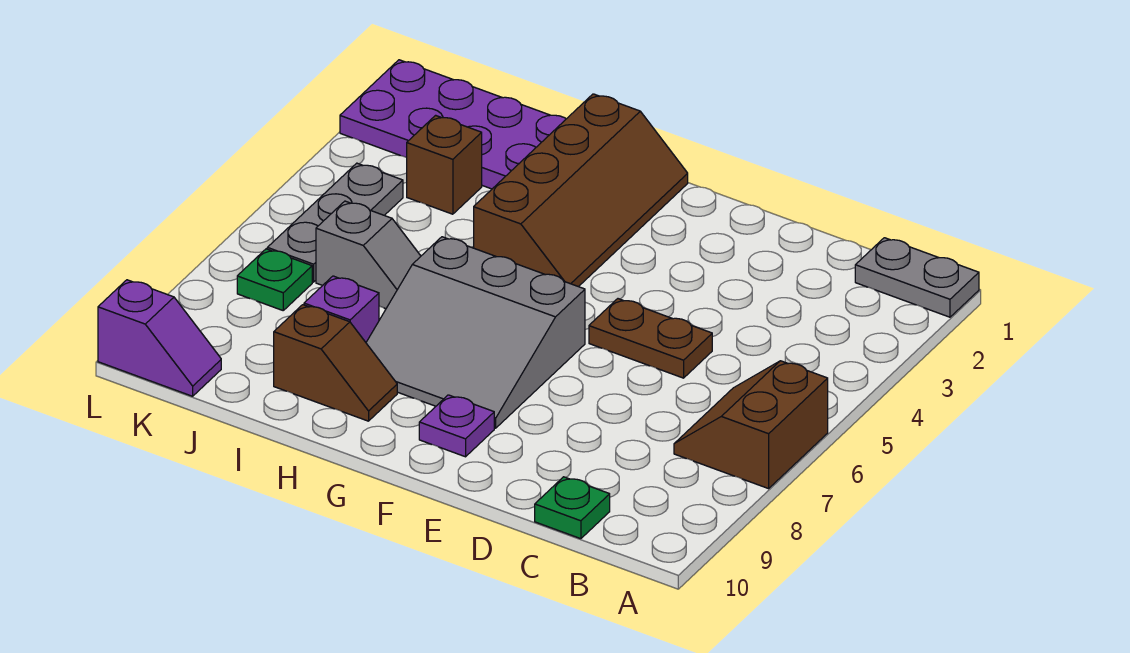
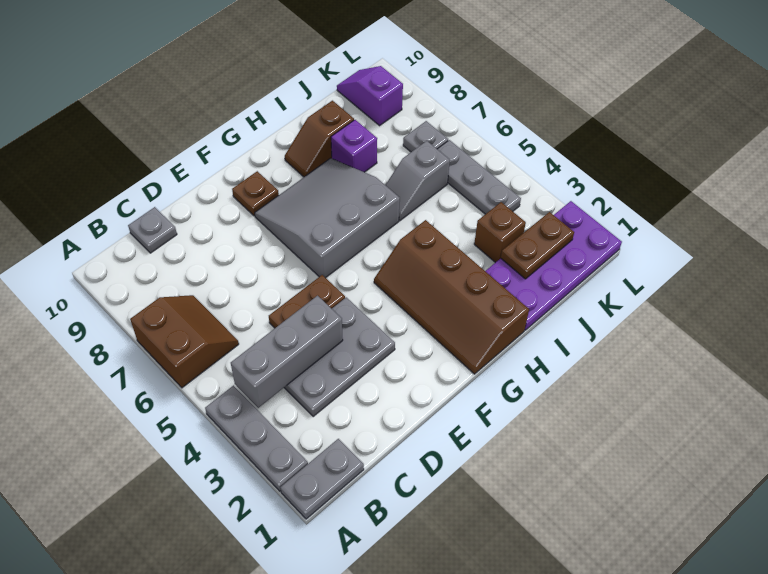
none -> grey plate A2:A4 level 1
none -> grey brick B4:D4 level 2
none -> grey plate C3:E4 level 1
green plate C10 level 1 -> grey plate C10 level 1
purple plate F9 level 1 -> brown plate F9 level 1
none -> brown plate J2:K2 level 2
green plate K7 level 1 -> grey plate K7 level 1
purple slope K10:L10 level 1 top L -> purple slope K9:K10 level 1 top 9

